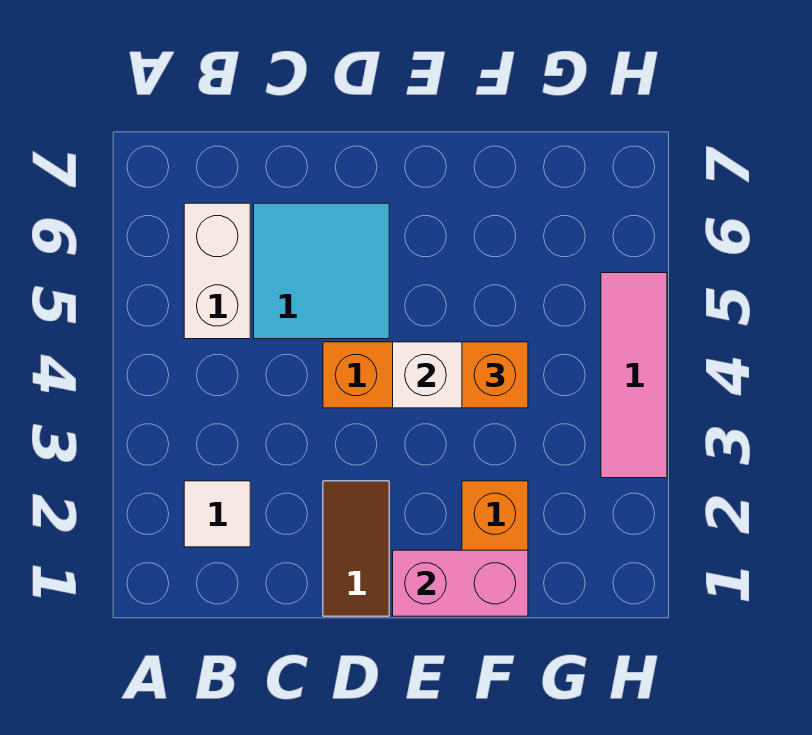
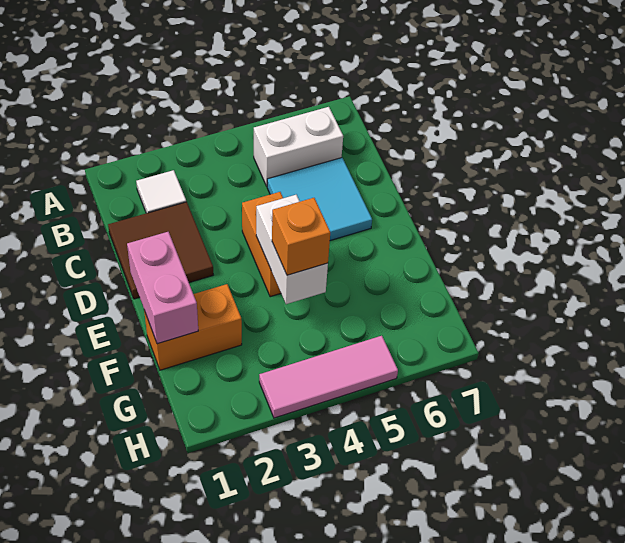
brown tile D1:D2 level 1 -> brown tile C1:D2 level 1

